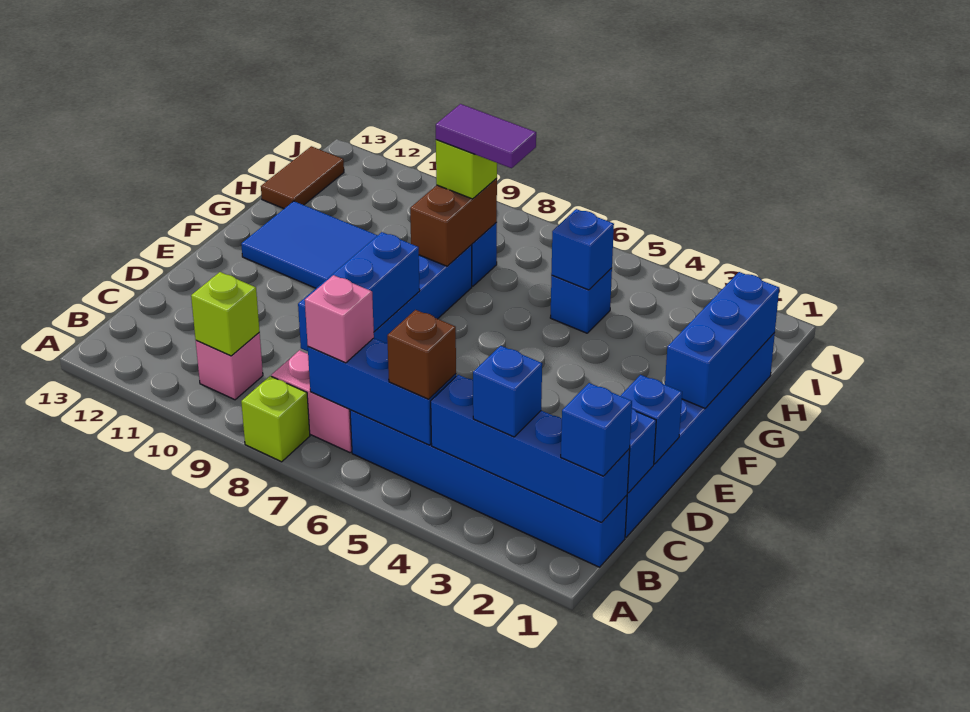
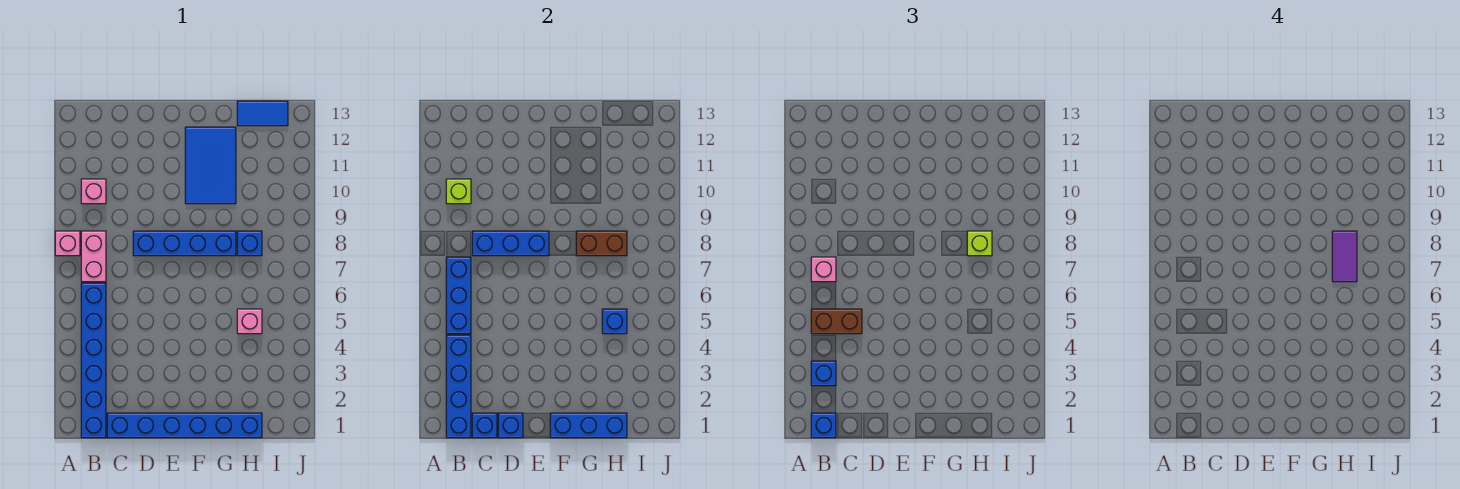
lime brick A8 level 1 -> pink brick A8 level 1
brown brick B5 level 3 -> brown brick B5:C5 level 3
blue brick H5 level 1 -> pink brick H5 level 1
brown tile H13:I13 level 1 -> blue tile H13:I13 level 1

